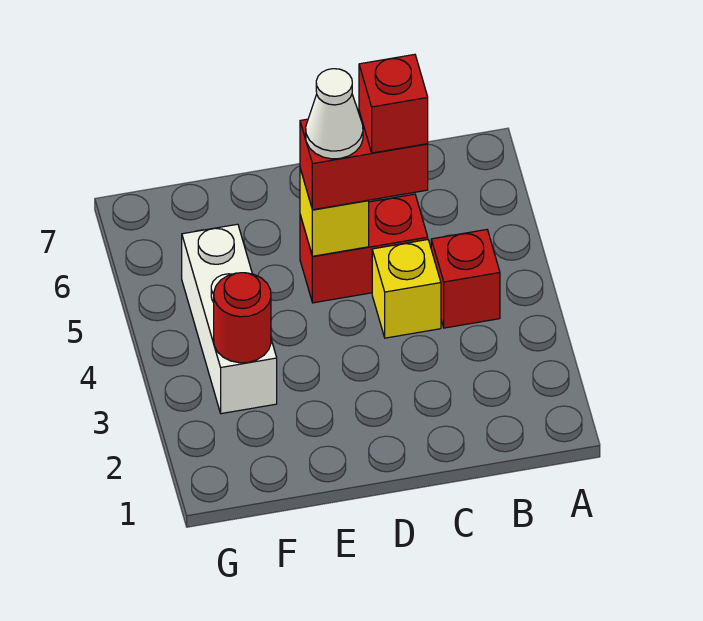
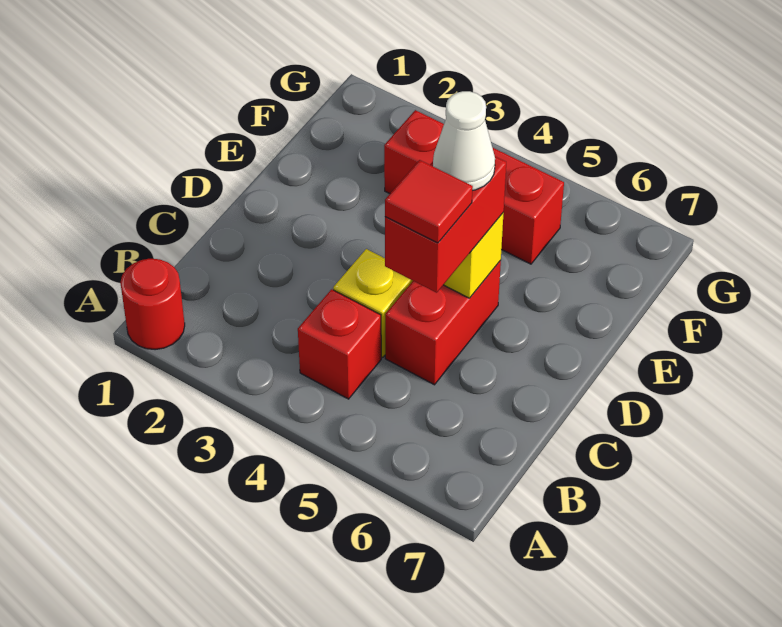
red brick C5 level 4 -> red tile C5 level 4
white brick F3:F5 level 1 -> red brick F3:F5 level 1
red round brick F3 level 2 -> red round brick A1 level 1

